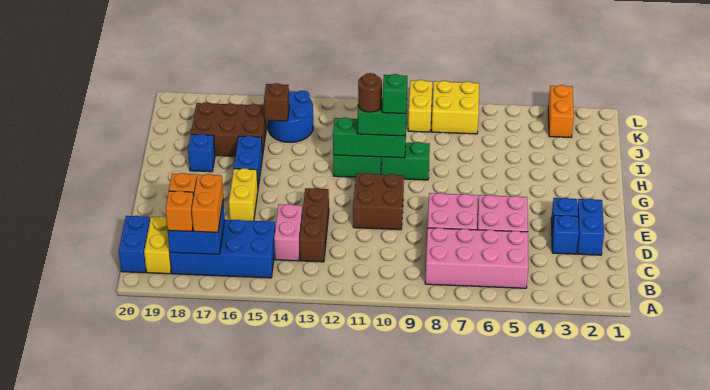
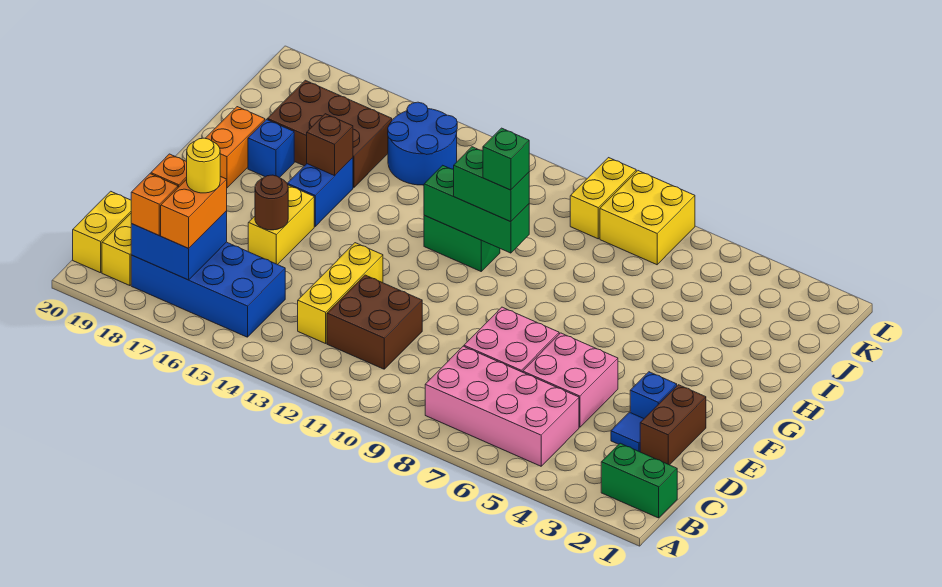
blue brick B20:C20 level 1 -> yellow brick B20:C20 level 1
brown brick C13:E13 level 1 -> yellow brick C13:E13 level 1
pink brick C14:D14 level 1 -> none
none -> yellow round brick C17 level 4
blue brick D2:E2 level 1 -> brown brick D2:E2 level 1
blue brick D3 level 1 -> blue tile D3 level 1
brown brick E10:F11 level 1 -> brown brick C11:D12 level 1
green brick H9:H10 level 1 -> green brick B1:B2 level 1
brown round brick H11 level 4 -> brown round brick E16 level 2
brown brick J15 level 2 -> brown brick H16 level 2
orange brick K3:L3 level 1 -> orange brick G19:H19 level 1

